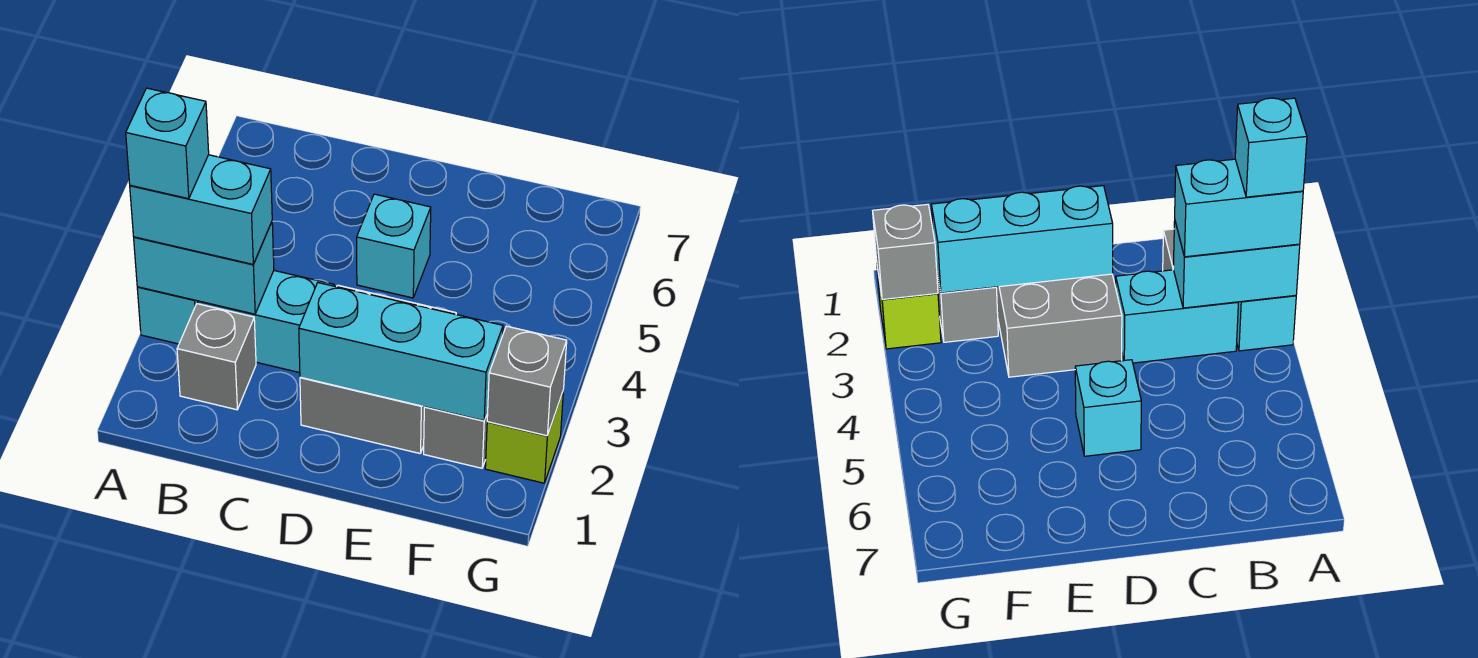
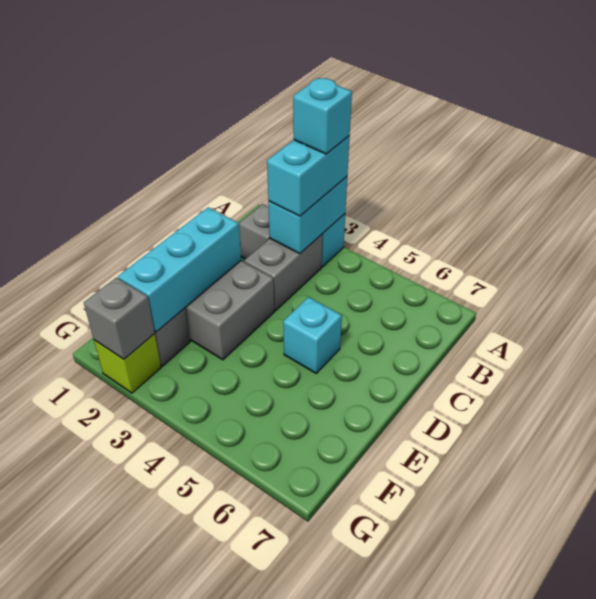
cyan brick B3:C3 level 1 -> grey brick B3:C3 level 1

